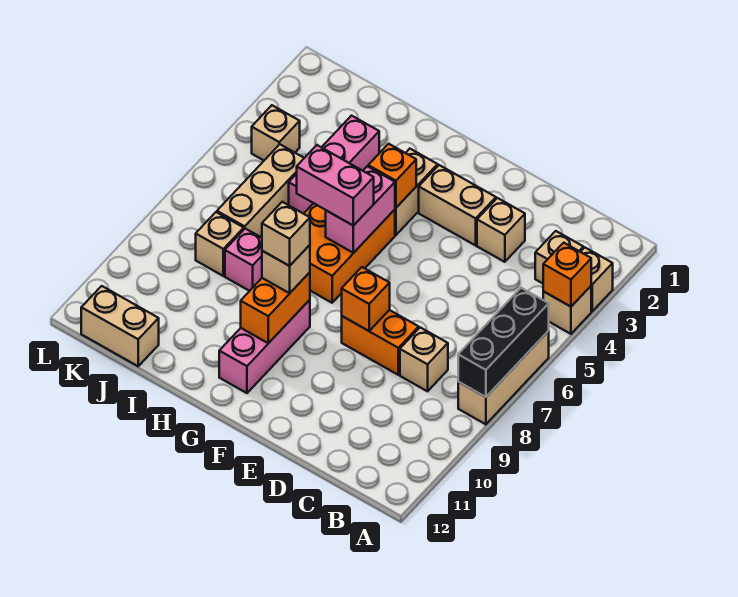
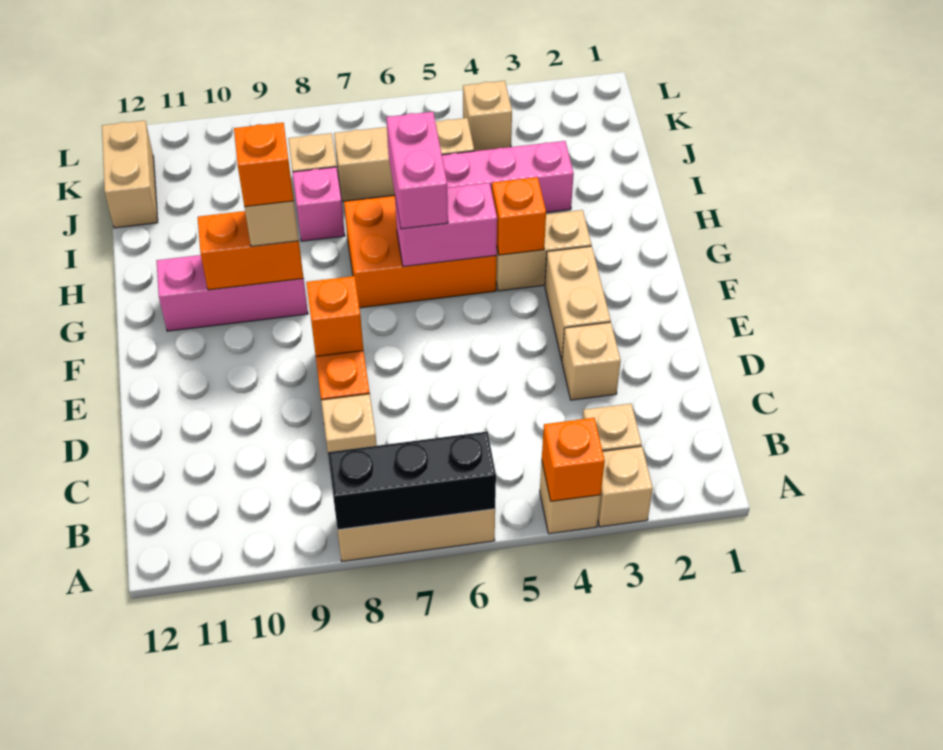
tan brick G9 level 4 -> orange brick G9 level 4

